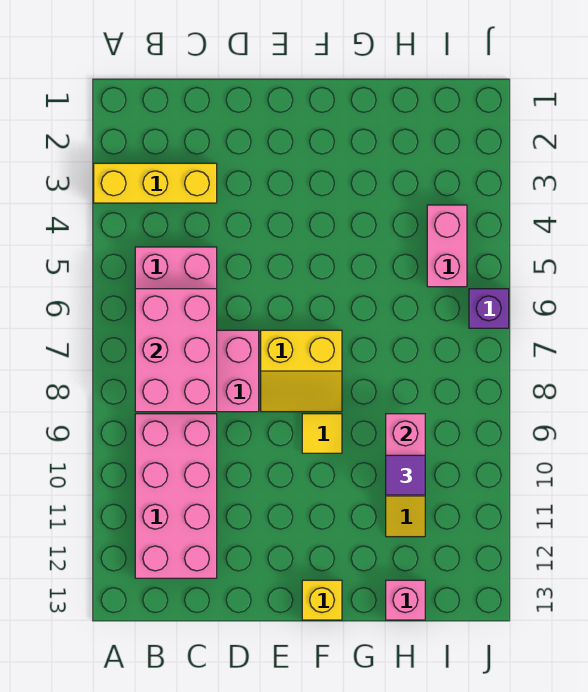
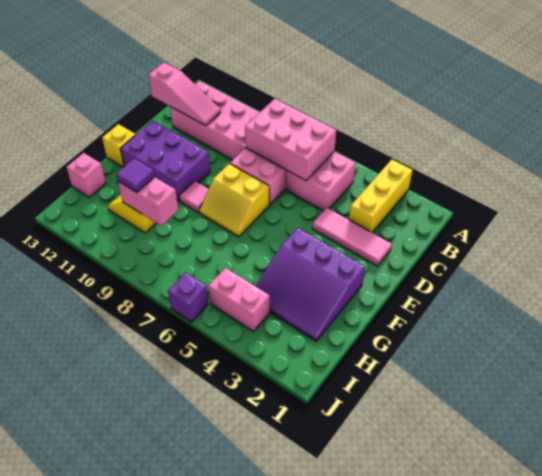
none -> pink slope C11:C13 level 2 top 13
none -> pink tile D2:D4 level 1
yellow slope E7:F8 level 1 top 7 -> yellow slope E7:F8 level 1 top E
none -> purple brick E10:F12 level 1
none -> purple slope F2:H4 level 1 top F
yellow tile F9 level 1 -> pink tile F9 level 1

